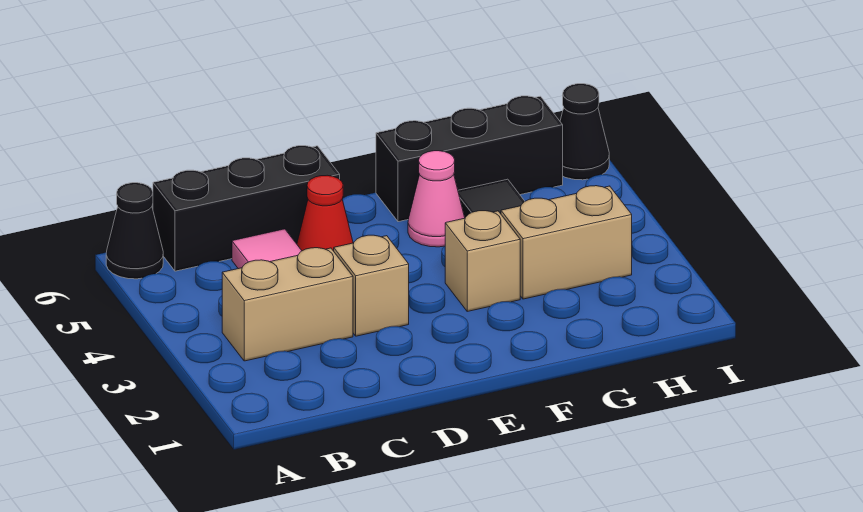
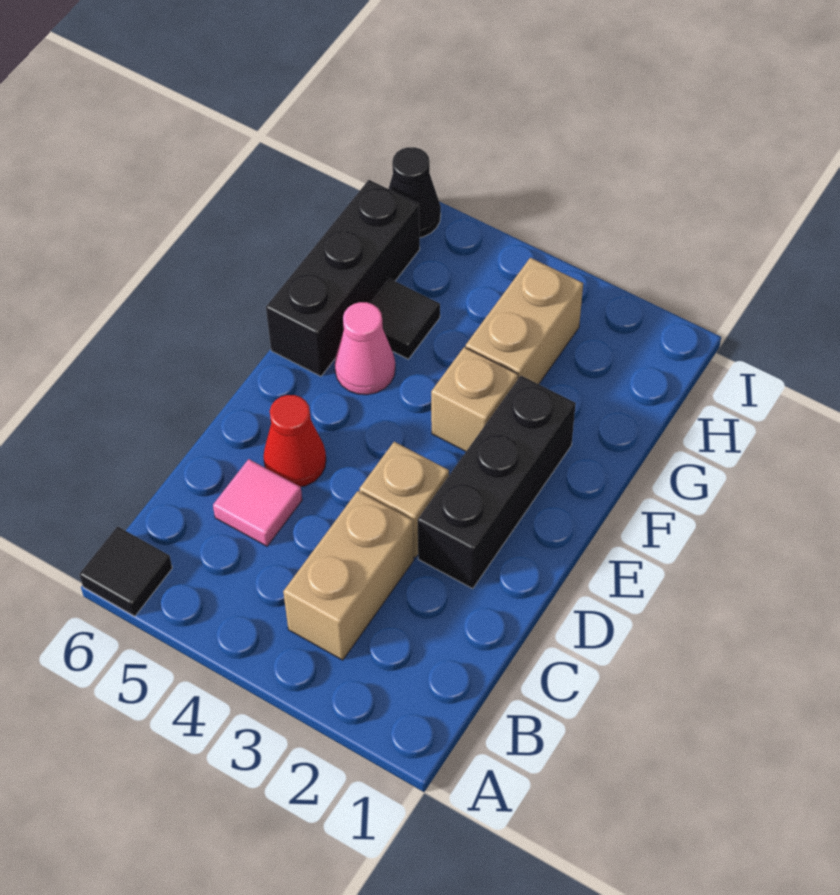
black cone A6 level 1 -> black tile A6 level 1
black brick B6:D6 level 1 -> black brick D2:F2 level 1

